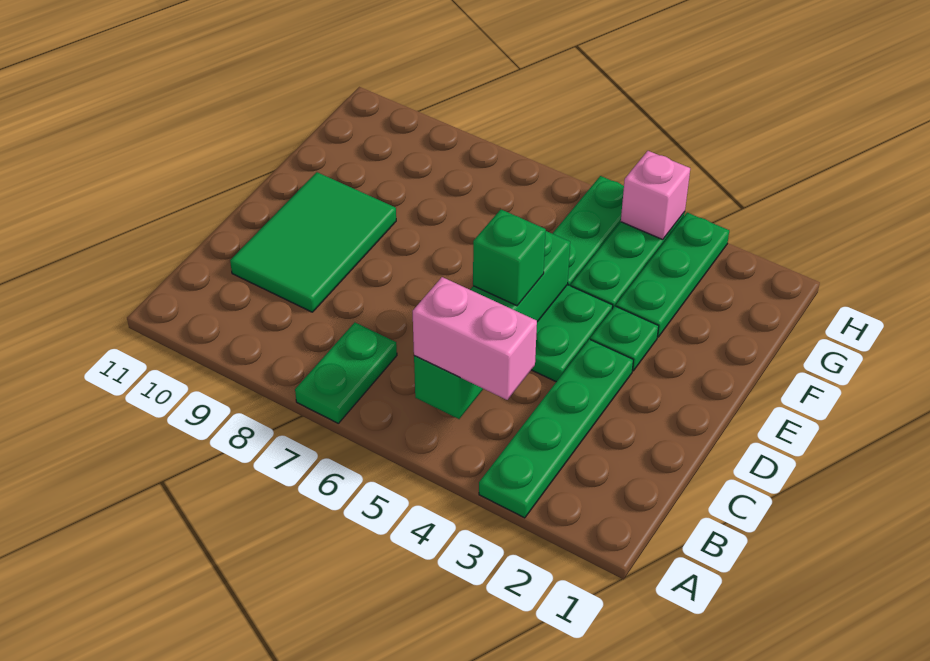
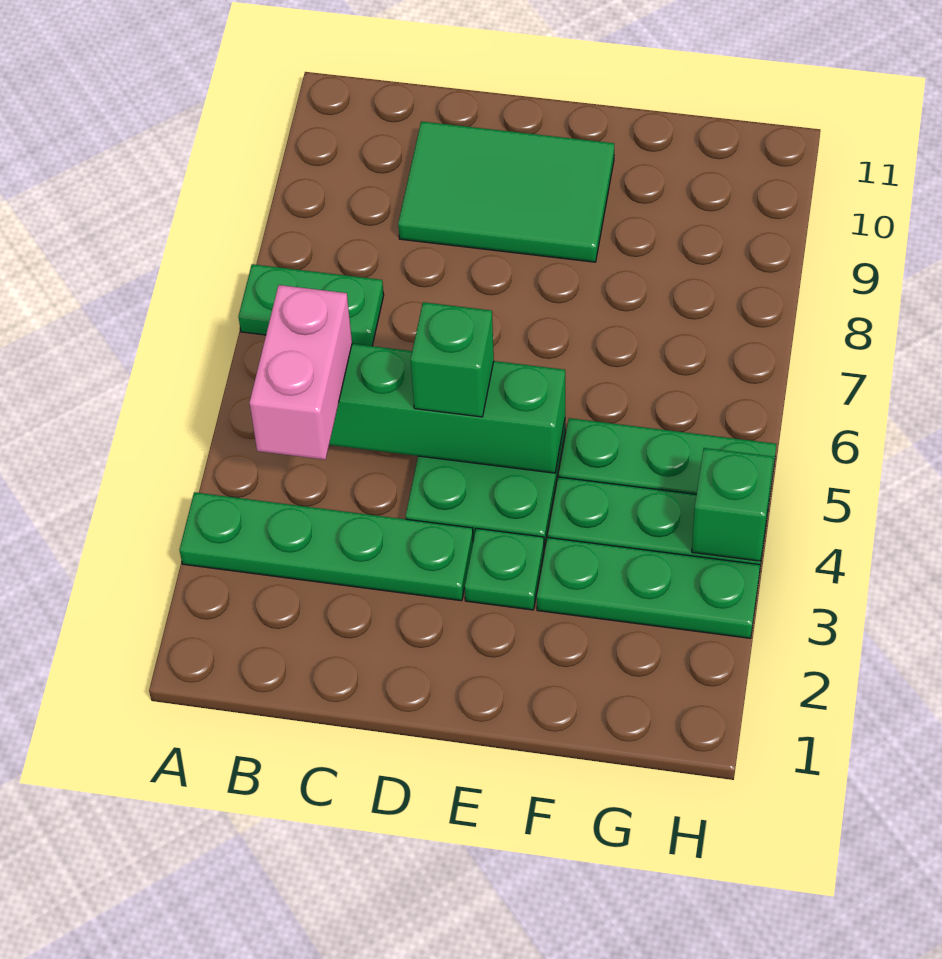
pink brick H4 level 2 -> green brick H4 level 2

